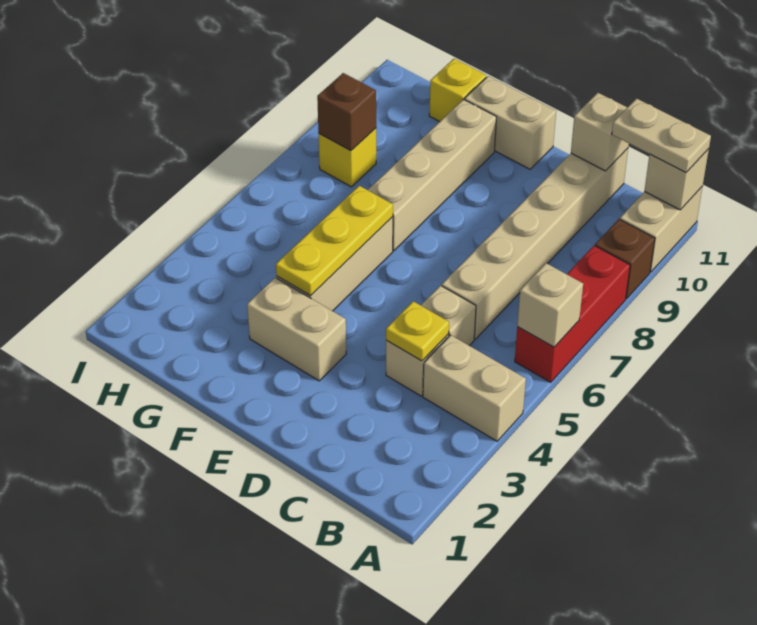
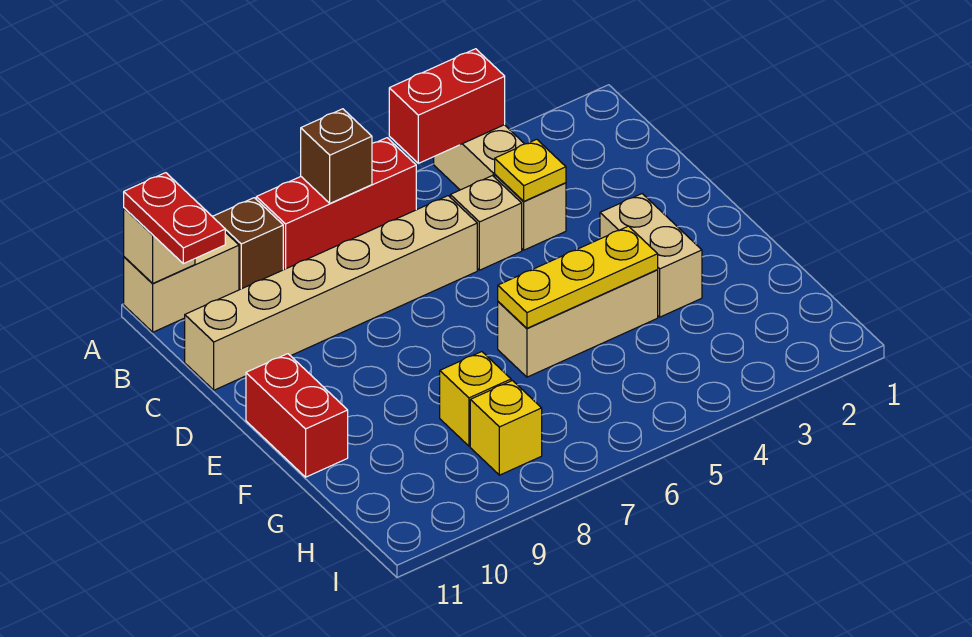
none -> red brick A4:A5 level 2
tan brick A6 level 2 -> none
tan plate A11:B11 level 3 -> red plate A11:B11 level 3
tan brick C11 level 2 -> none
tan brick E11:F11 level 1 -> red brick E11:F11 level 1
tan brick F7:F10 level 1 -> none
yellow brick G11 level 1 -> yellow brick G8 level 1
brown brick H8 level 2 -> brown brick A7 level 2

